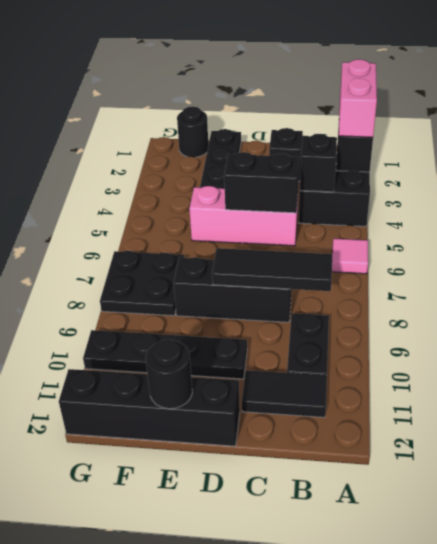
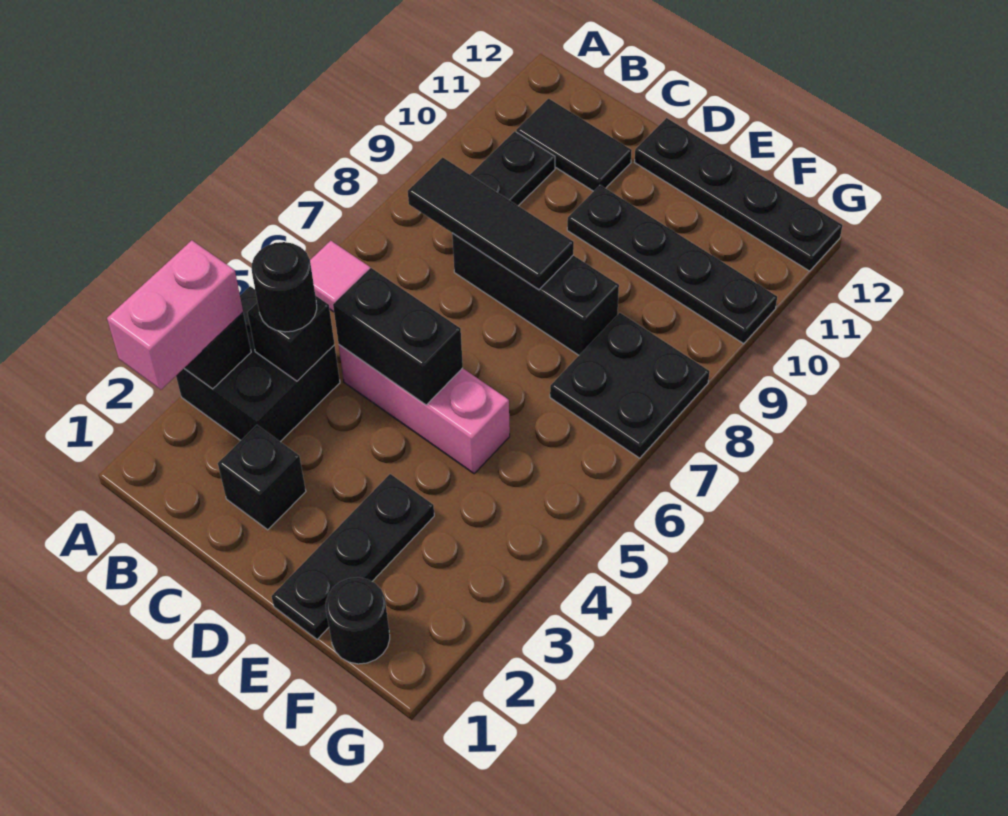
black brick D12:G12 level 1 -> black plate D12:G12 level 1
black round brick E12 level 2 -> black round brick B4 level 3

